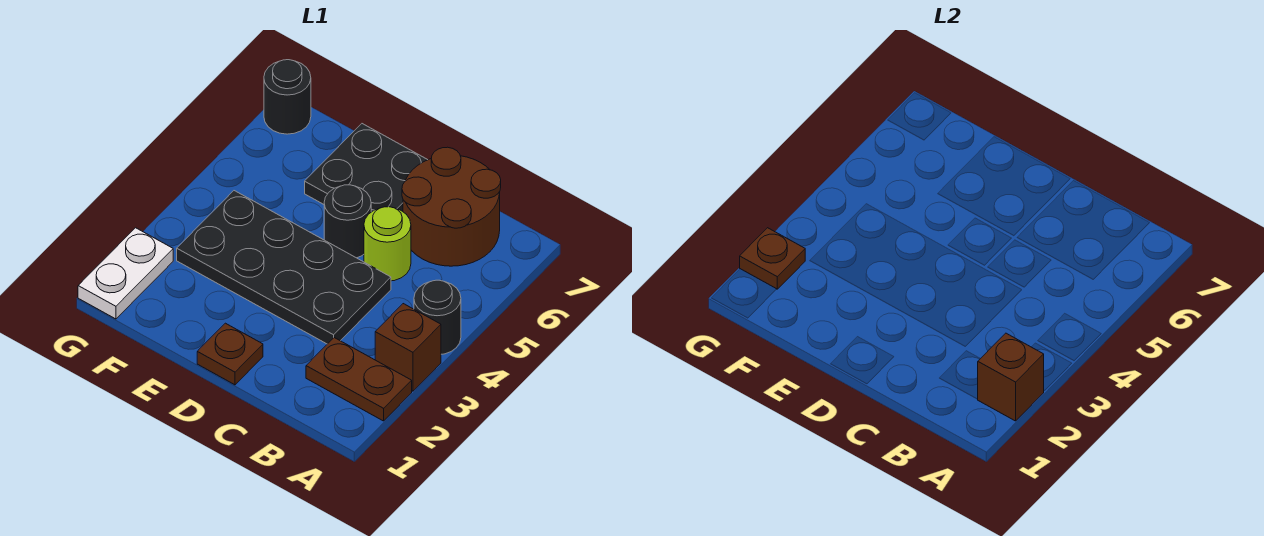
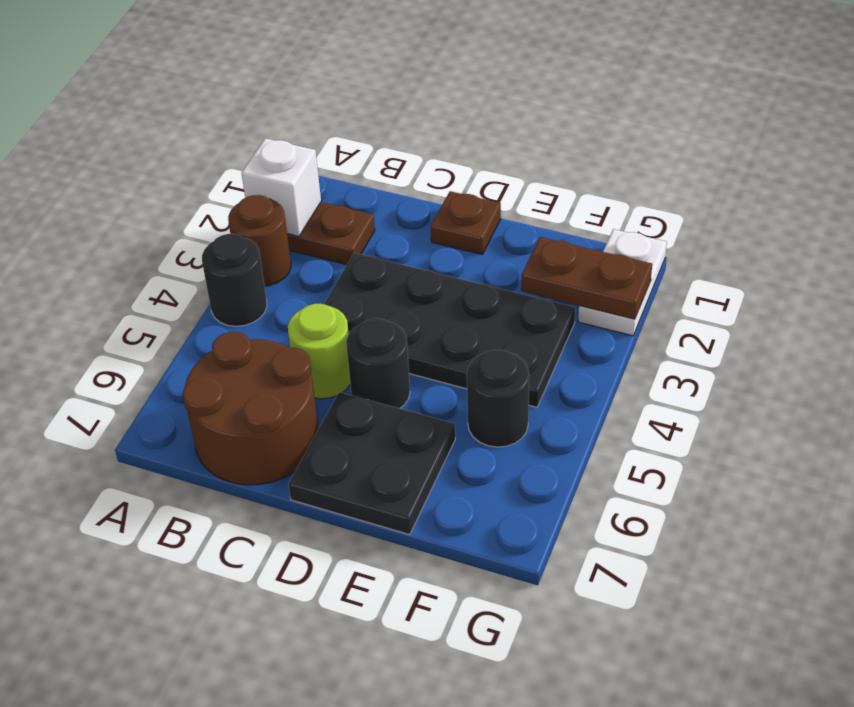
brown brick A2 level 2 -> white brick A2 level 2
brown brick A3 level 1 -> brown round brick A3 level 1
brown plate G2 level 2 -> brown plate F2:G2 level 2
black round brick G7 level 1 -> black round brick F5 level 1

